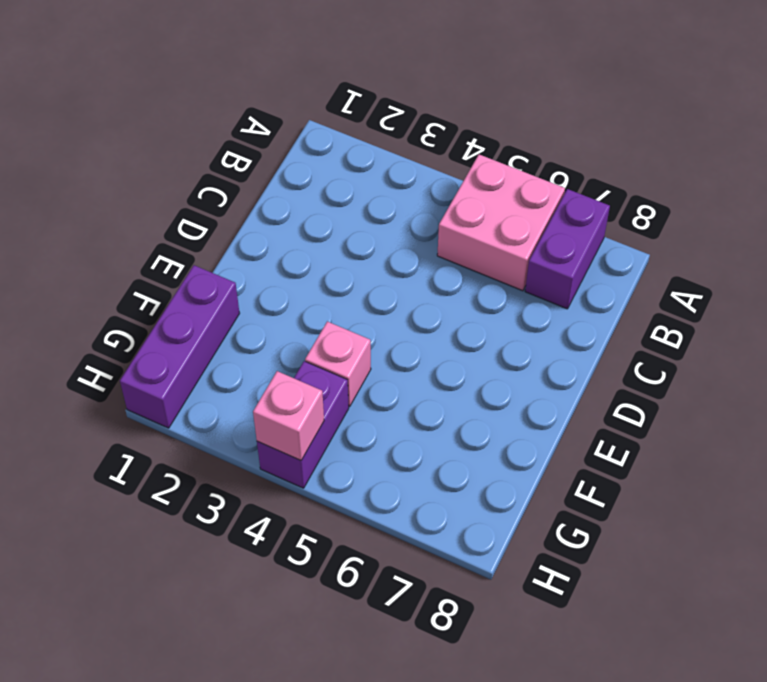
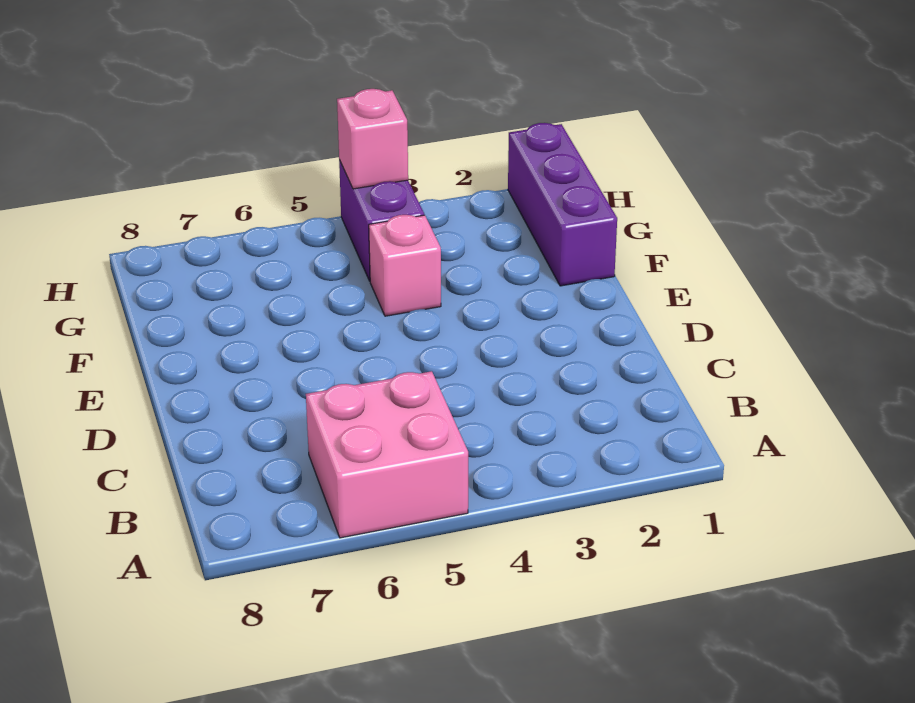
purple brick A7:B7 level 1 -> none

